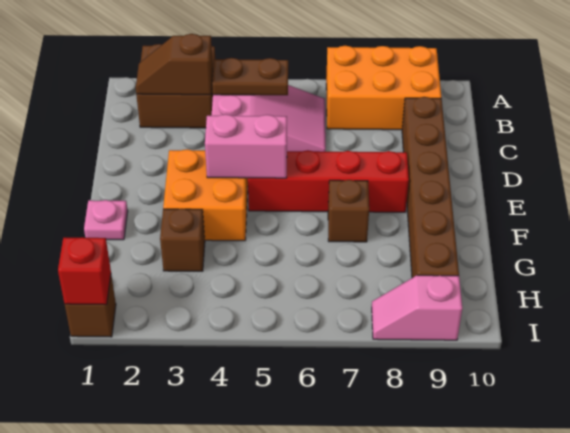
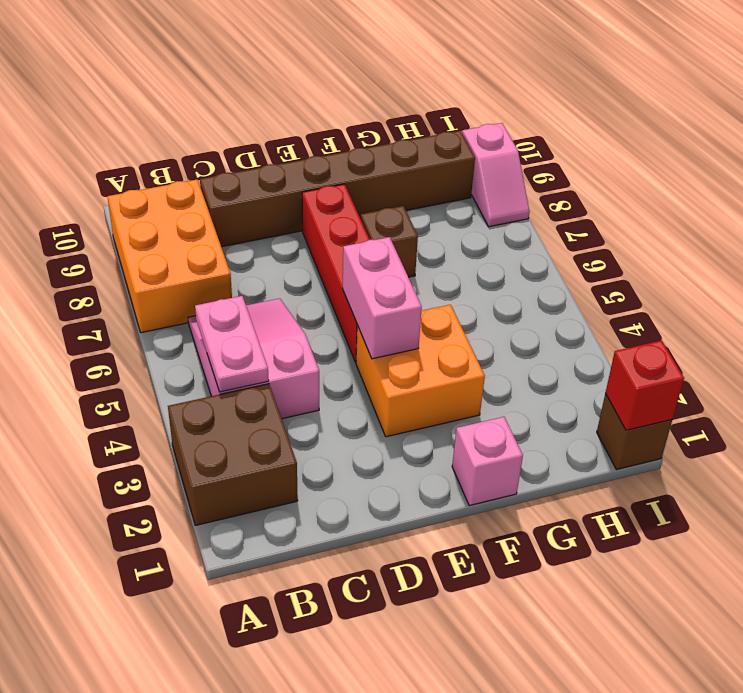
brown slope B2:B3 level 2 top 3 -> none
brown plate B4:B5 level 2 -> pink plate B4:B5 level 2
pink plate F1 level 1 -> pink brick F1 level 1
brown brick G3 level 1 -> none

